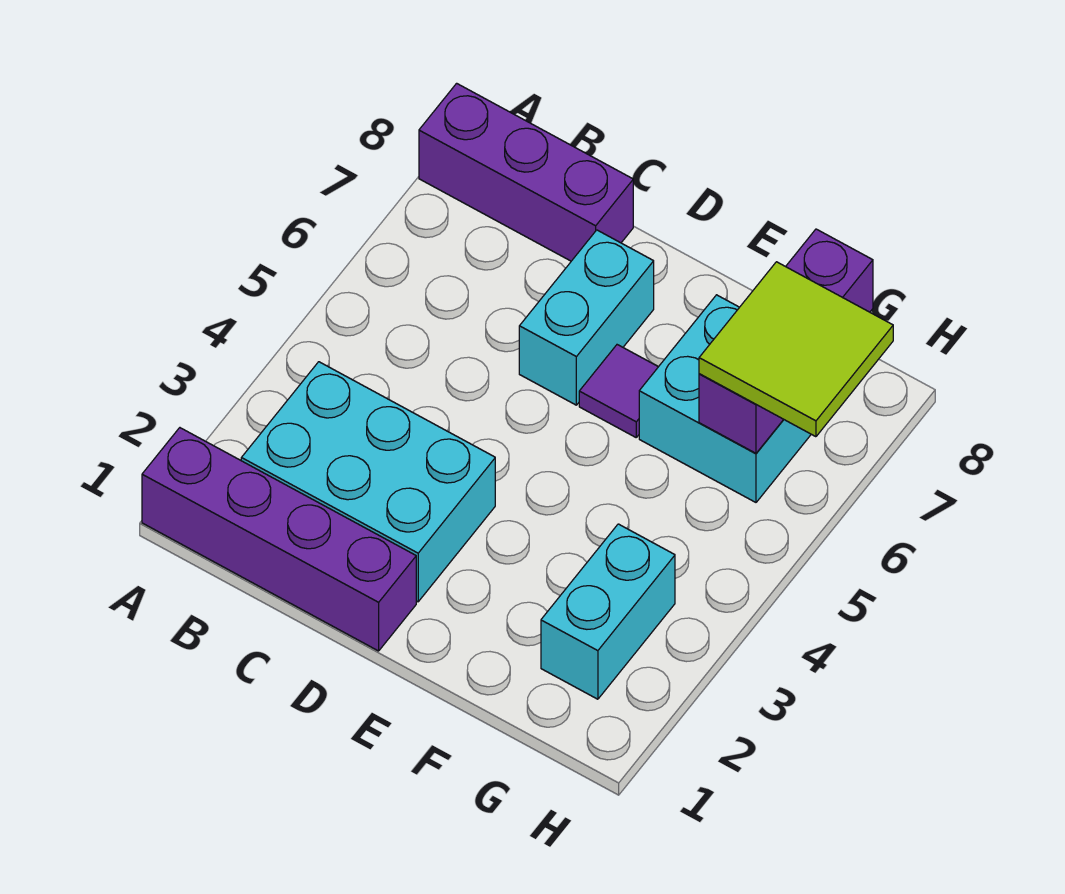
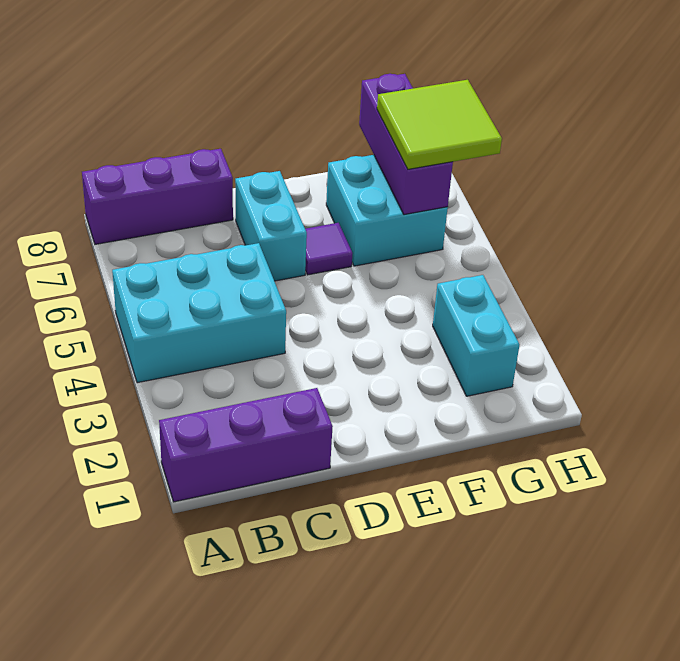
purple brick A1:D1 level 1 -> purple brick A1:C1 level 1
cyan brick B2:D3 level 1 -> cyan brick A4:C5 level 1

